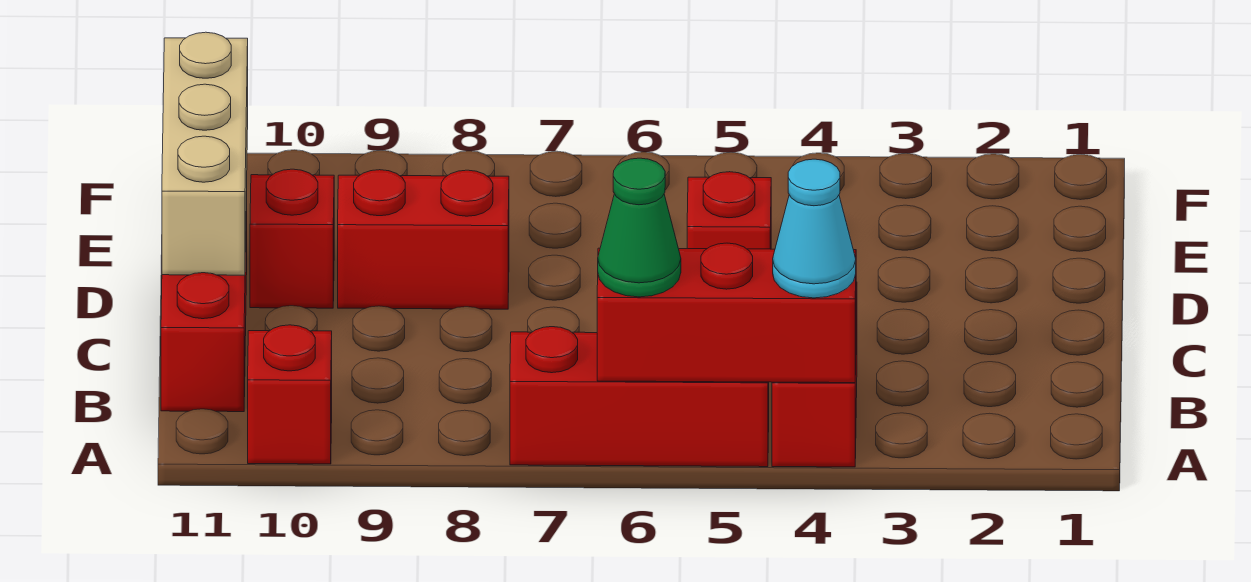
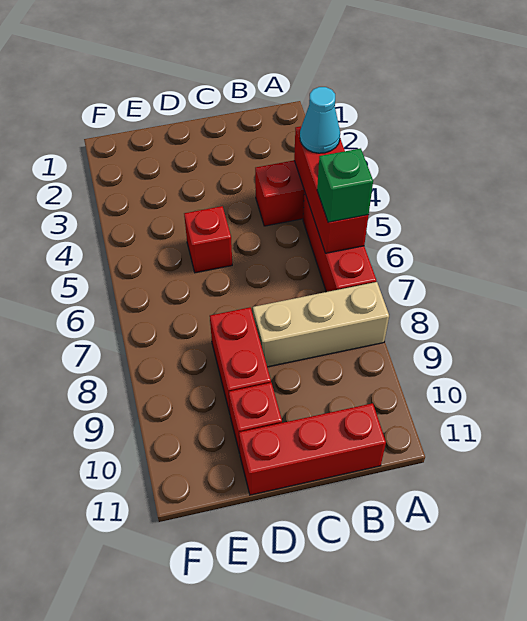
green cone A6 level 3 -> green brick A6 level 3
red brick A10 level 1 -> none
tan brick C11:E11 level 2 -> tan brick A8:C8 level 1

